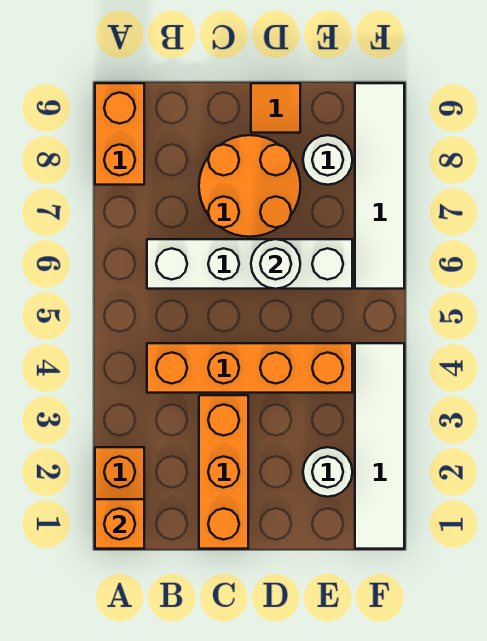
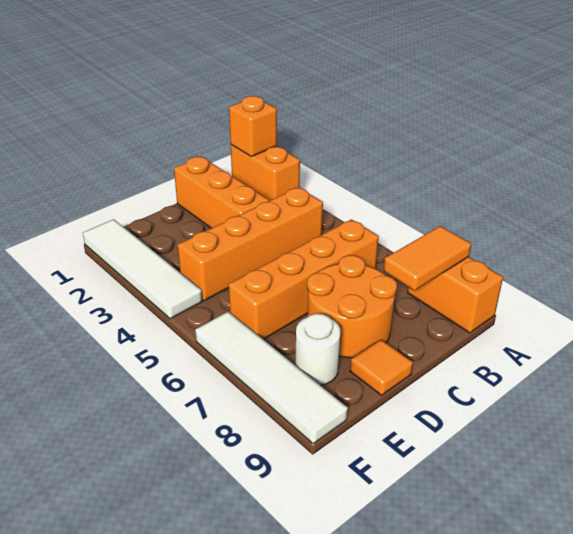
none -> orange tile A8:B8 level 2
white brick B6:E6 level 1 -> orange brick B6:E6 level 1
white round brick D6 level 2 -> none
white round brick E2 level 1 -> none

